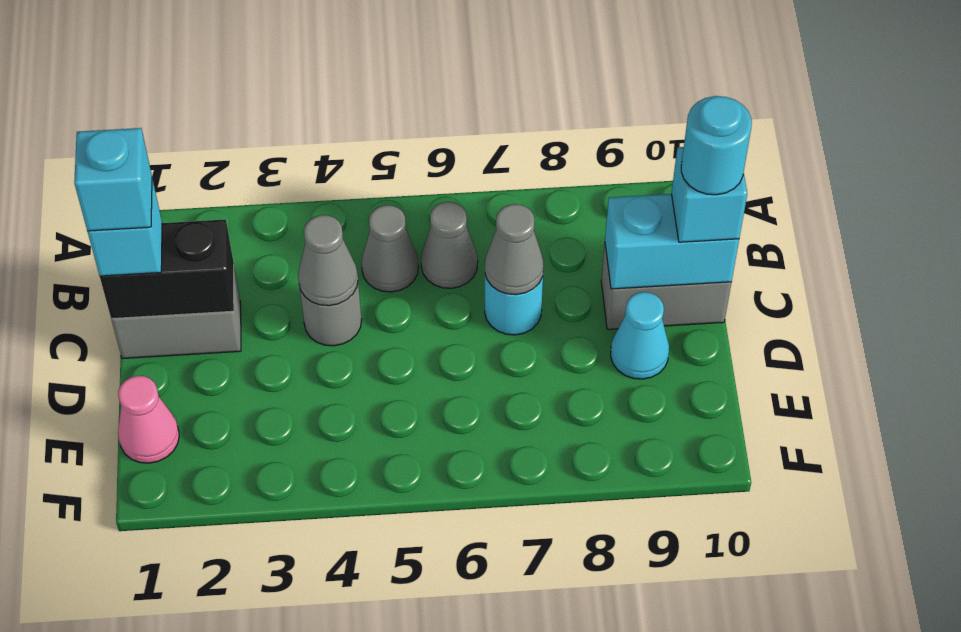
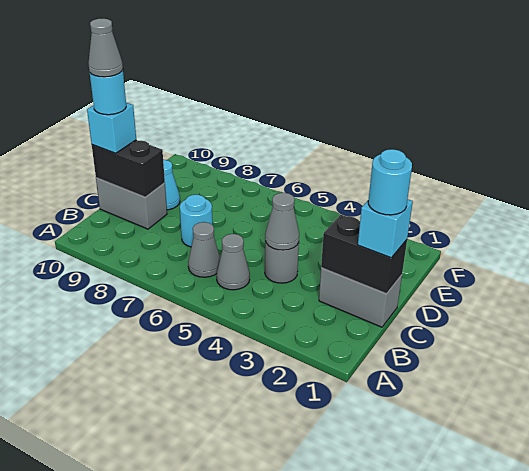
cyan brick C1 level 4 -> cyan round brick C1 level 4
grey cone C7 level 2 -> grey cone C10 level 5
cyan brick C9:C10 level 2 -> black brick C9:C10 level 2
pink cone E1 level 1 -> none

